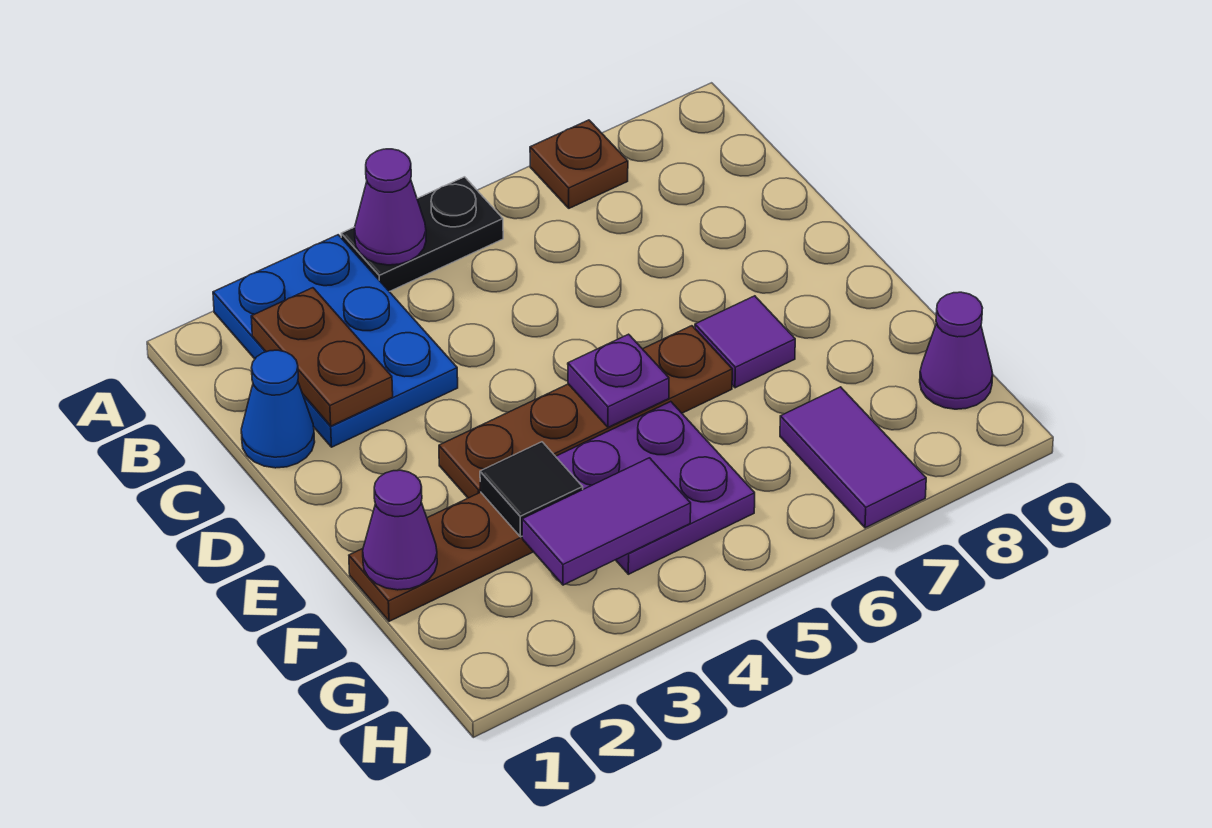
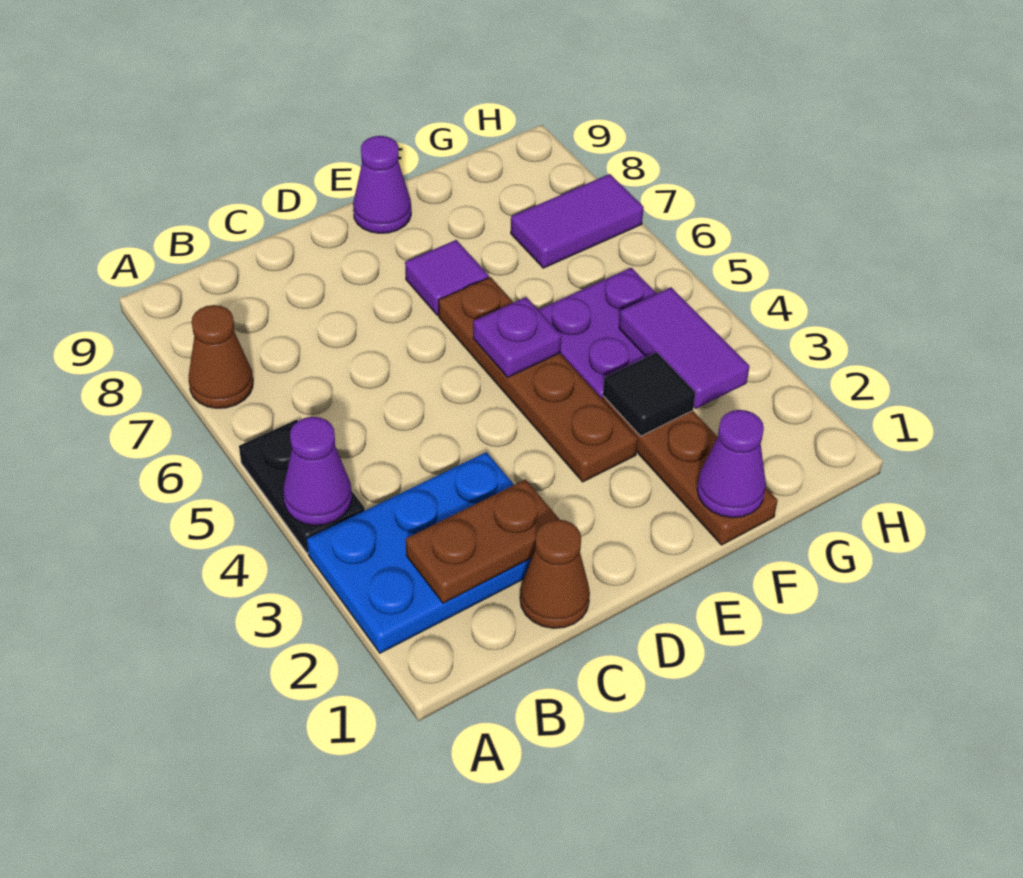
brown plate A7 level 1 -> brown cone A7 level 1
blue cone C1 level 1 -> brown cone C1 level 1
purple cone G9 level 1 -> purple cone E9 level 1

